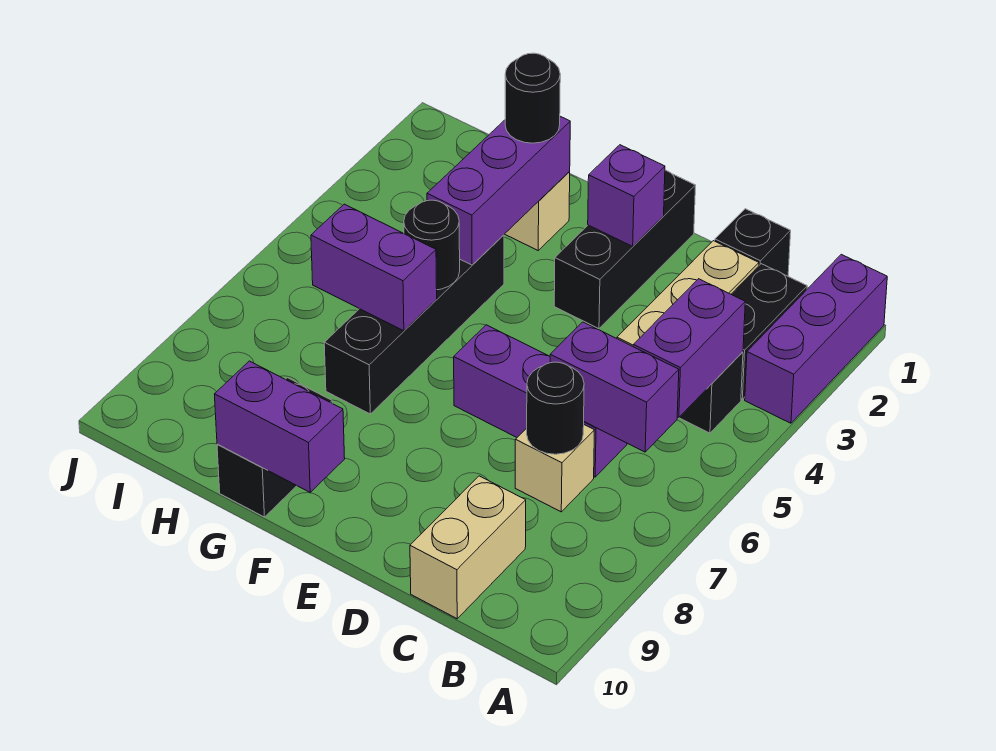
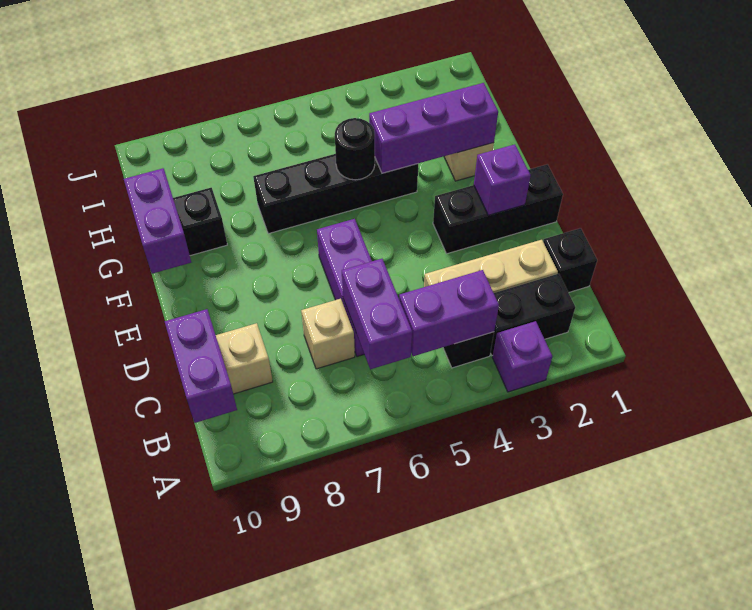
purple brick A1:A3 level 1 -> purple brick A3 level 1
black round brick C7 level 2 -> none
black round brick G2 level 3 -> none
purple brick G6:H6 level 2 -> purple brick B10:C10 level 2

